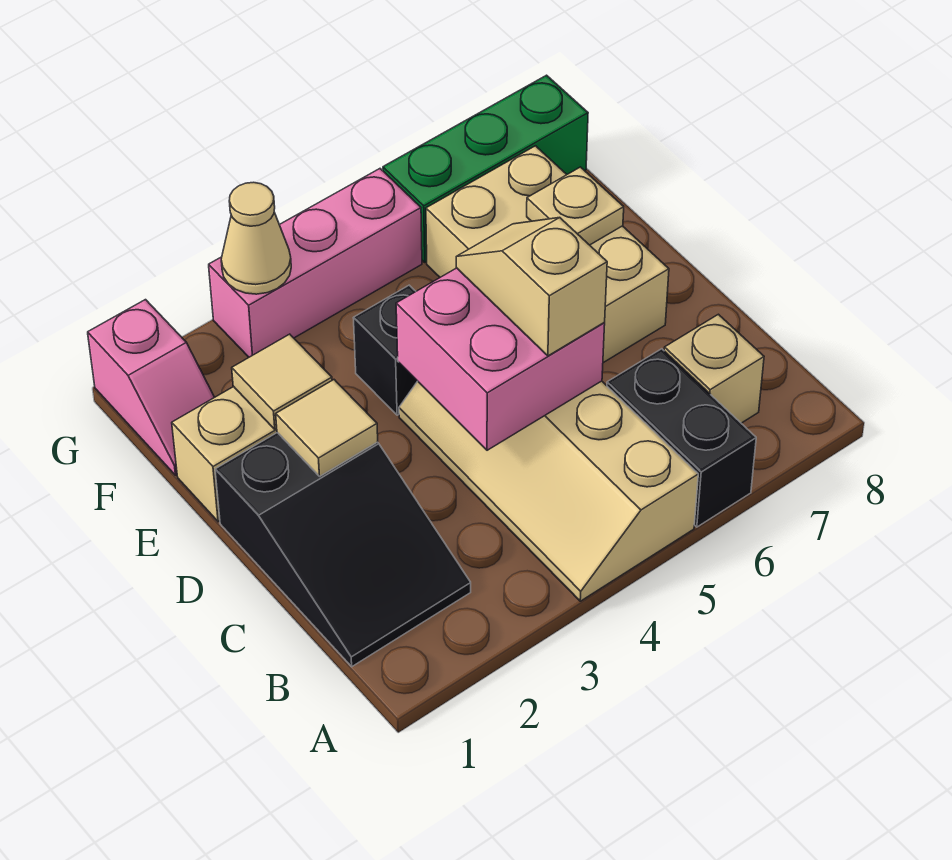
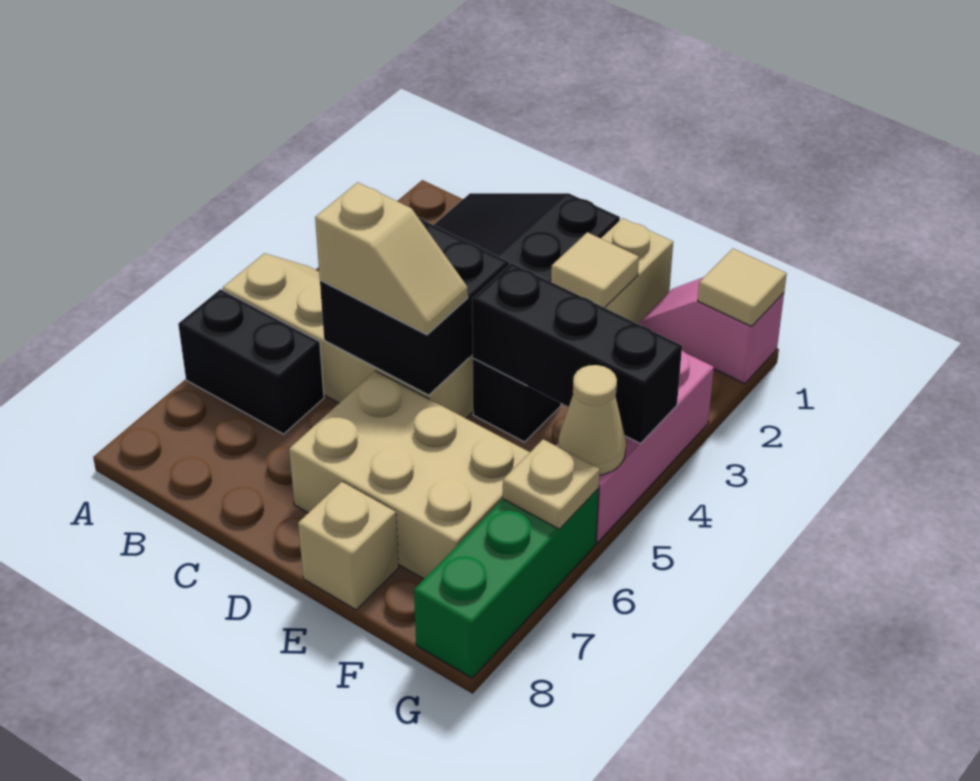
tan brick B7 level 1 -> tan brick E8 level 1
pink brick C4:D5 level 2 -> black brick C4:D5 level 2
tan tile D2 level 2 -> tan tile G1 level 2
none -> black brick E4:G4 level 2
tan plate E7 level 2 -> tan plate G6 level 2
tan cone G3 level 2 -> tan cone G5 level 2

